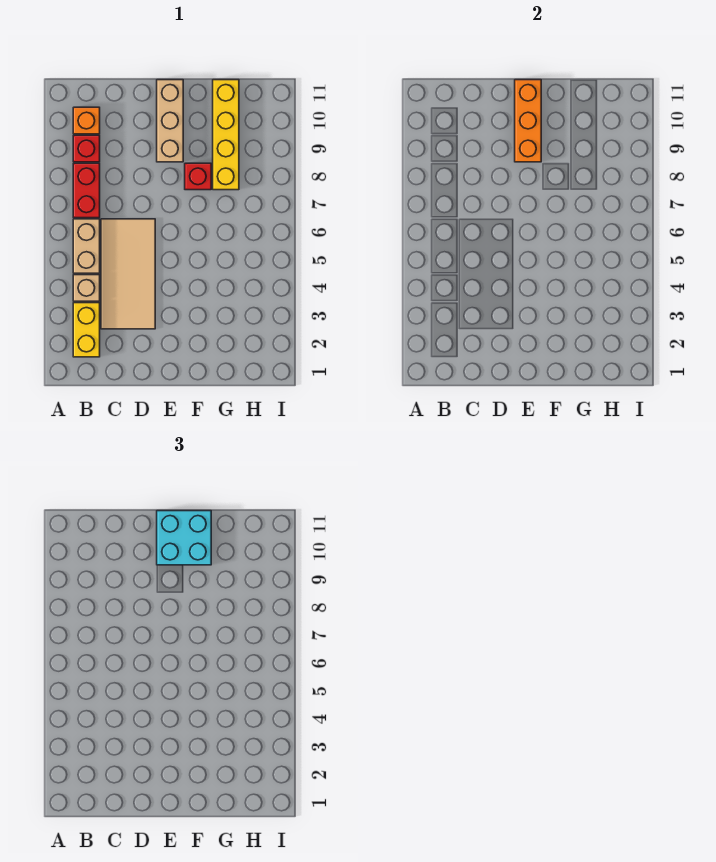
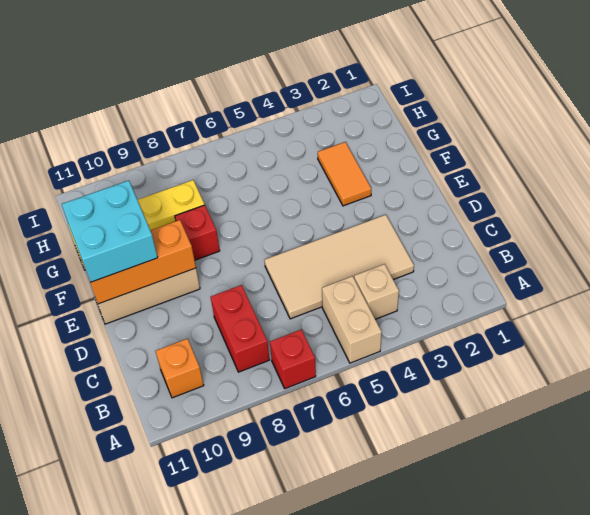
yellow brick B2:B3 level 1 -> none
tan brick B5:B6 level 1 -> tan brick A5:B5 level 1
red brick B7:B8 level 1 -> red brick B8:C8 level 1
red brick B9 level 1 -> red brick A7 level 1
none -> orange tile F3:G3 level 1

